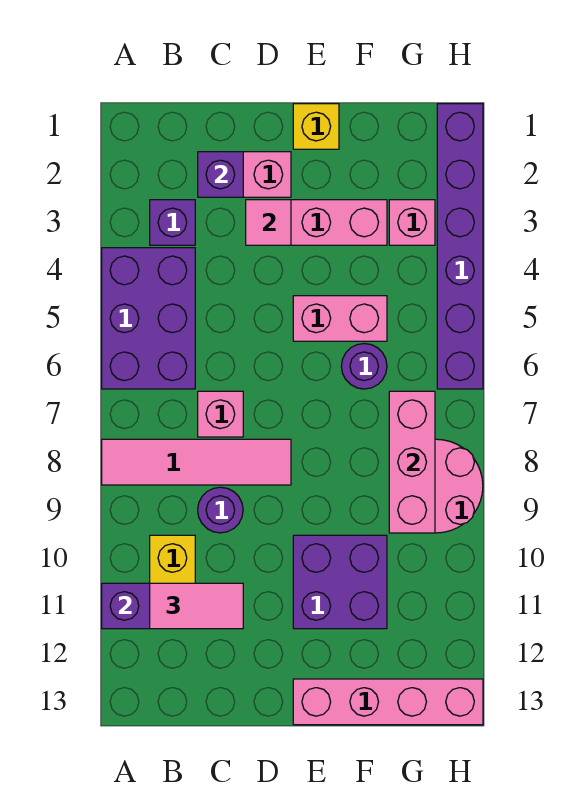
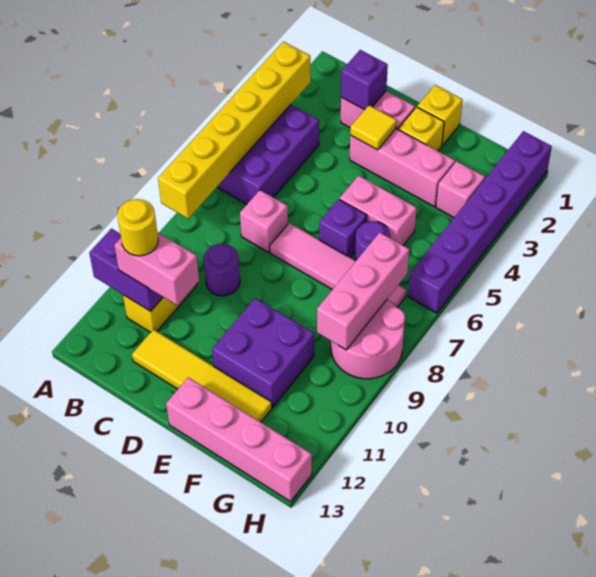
none -> yellow brick A3:A8 level 2
pink tile A8:D8 level 1 -> pink tile D7:G7 level 1
purple brick B3 level 1 -> purple brick E6 level 1
pink tile B11:C11 level 3 -> pink brick B11:C11 level 3
none -> yellow round brick B11 level 4
none -> yellow tile C12:F12 level 1
pink tile D3 level 2 -> yellow tile D3 level 2
none -> yellow brick E2 level 1

